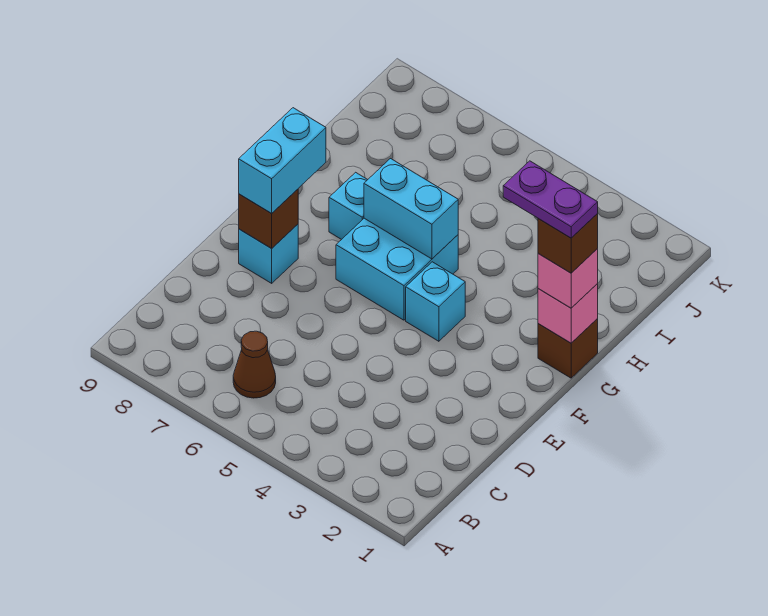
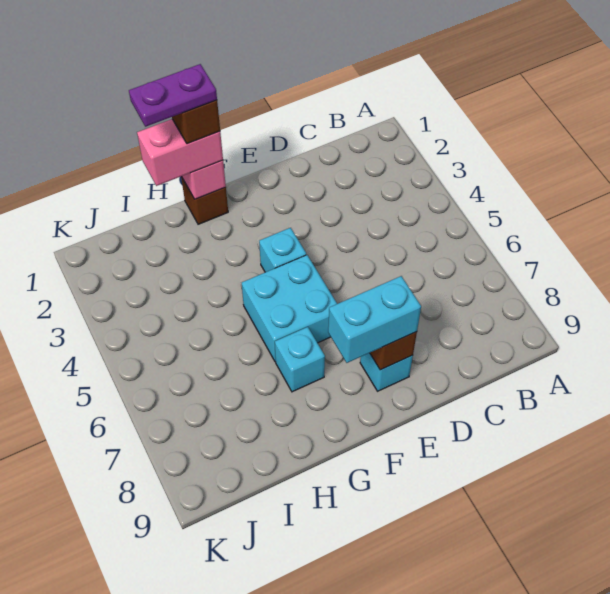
brown cone B6 level 1 -> none
pink brick G1 level 3 -> pink brick G1:H1 level 3
purple plate G1:G2 level 5 -> purple plate G1:H1 level 5
cyan brick G5:G6 level 2 -> none

